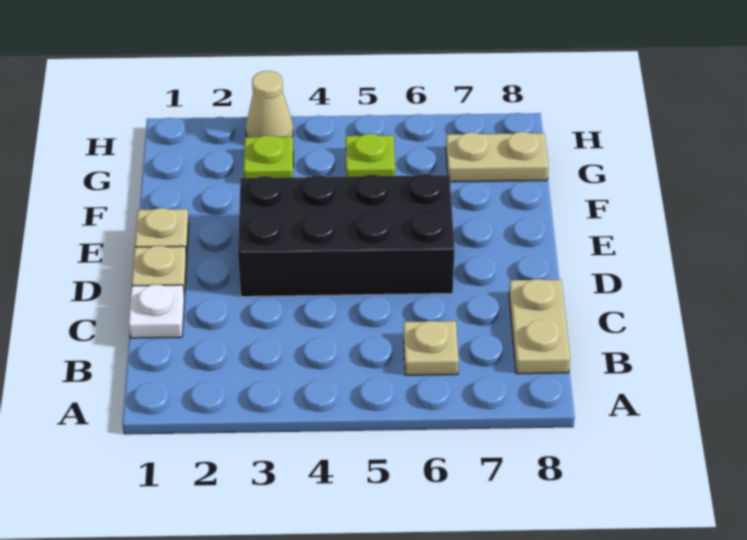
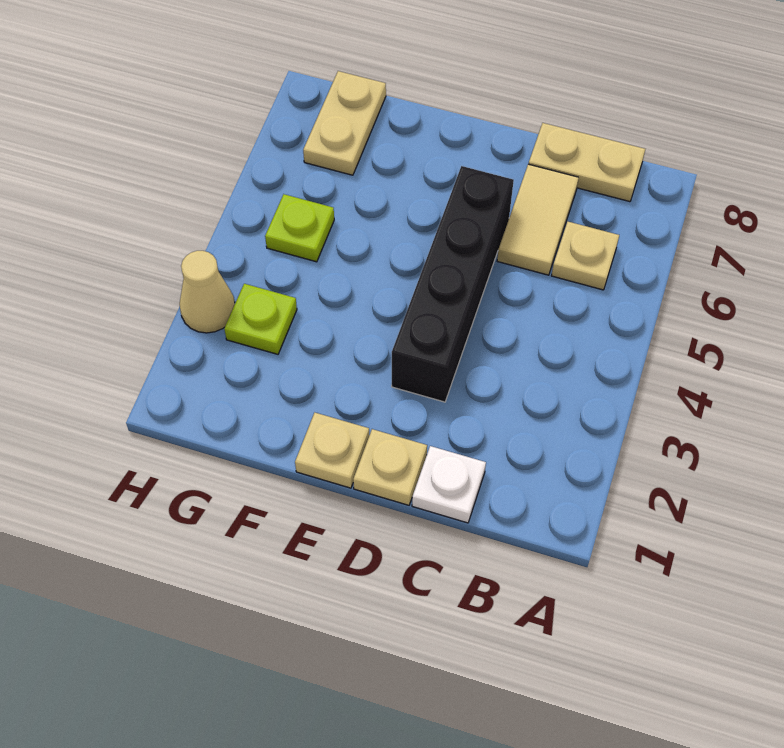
none -> tan tile C6:C7 level 1
black brick D3:E6 level 1 -> black brick D3:D6 level 1

